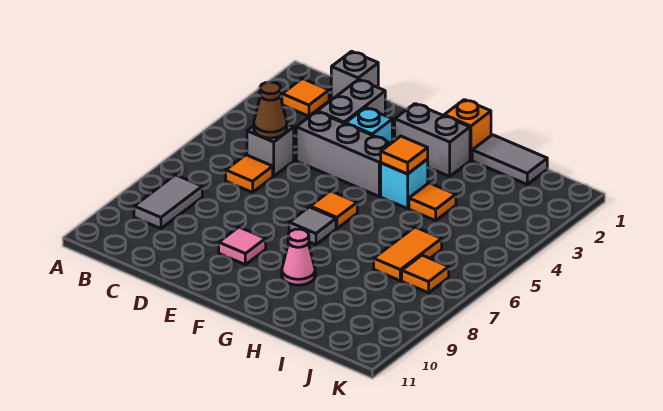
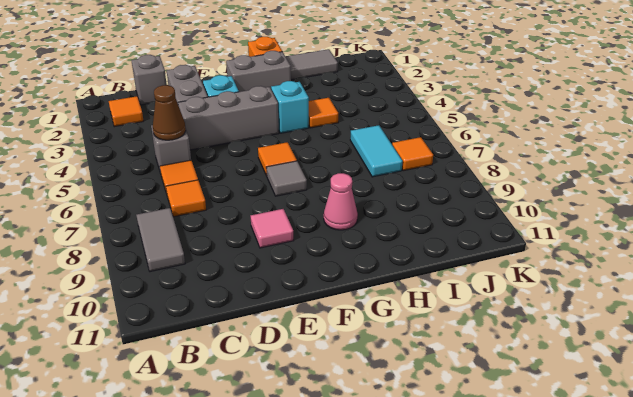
orange tile G4 level 2 -> orange tile C7 level 1
orange tile I6:I7 level 1 -> cyan tile I6:I7 level 1

